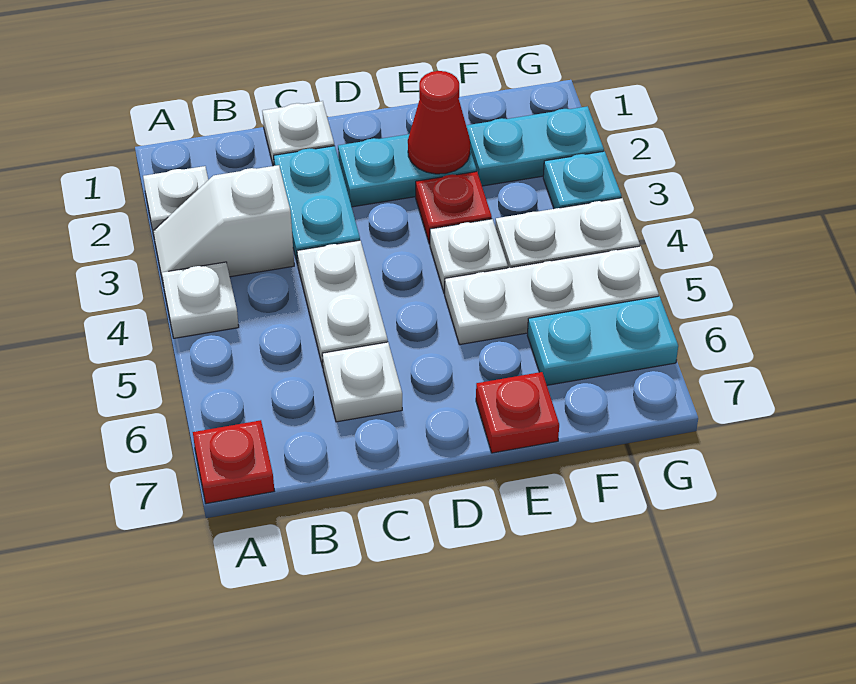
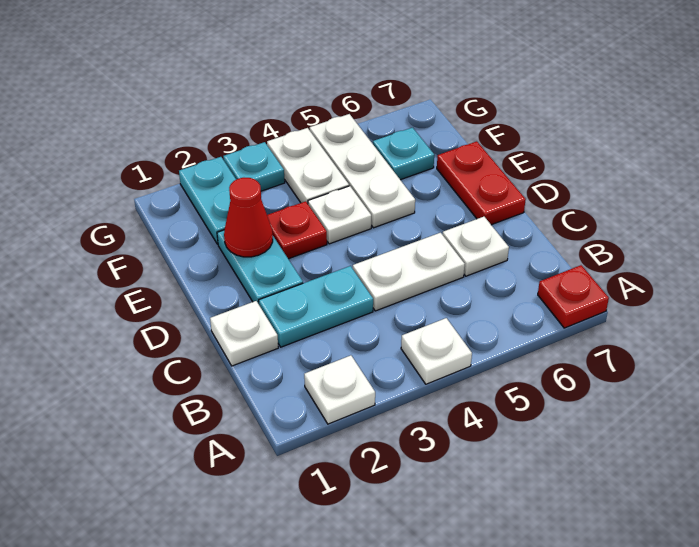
white slope A3:B3 level 1 top B -> none
red plate E7 level 1 -> red plate D7:E7 level 1
cyan plate F6:G6 level 1 -> cyan plate F6 level 1

